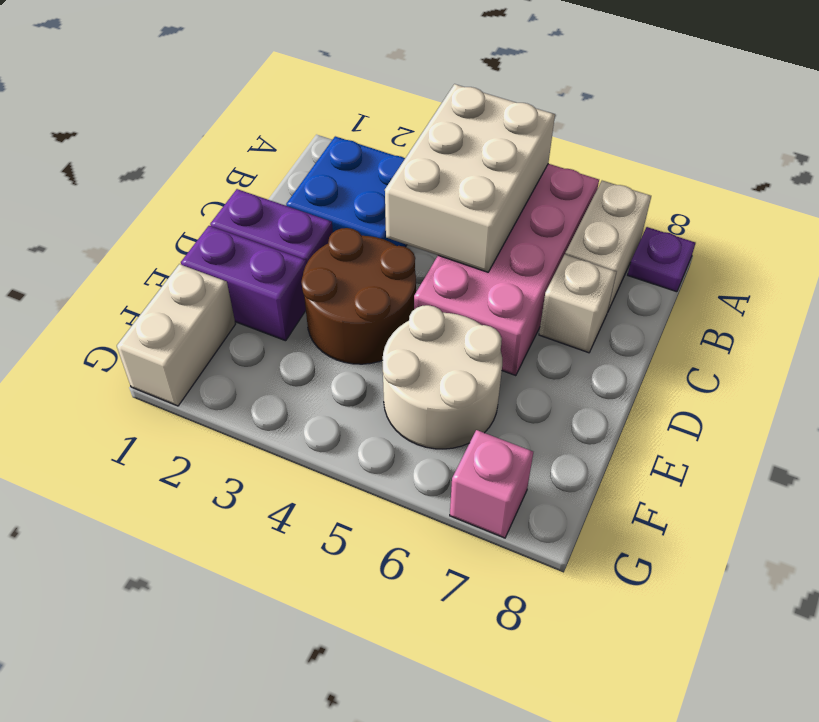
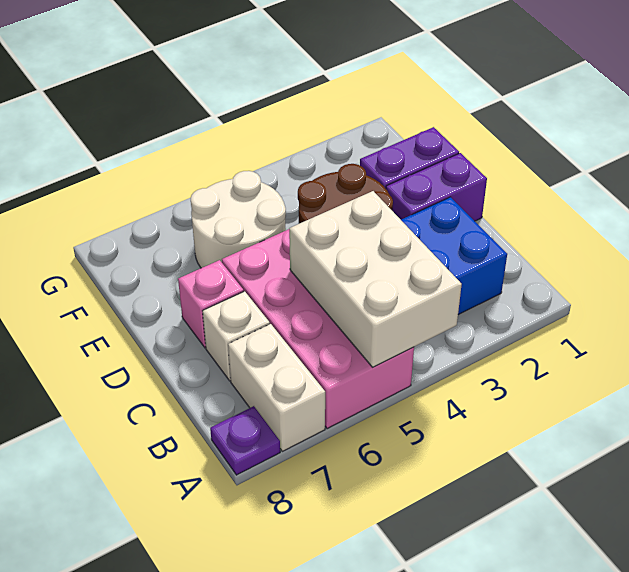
white brick F1:G1 level 1 -> none
pink brick G7 level 1 -> pink brick D7 level 1

